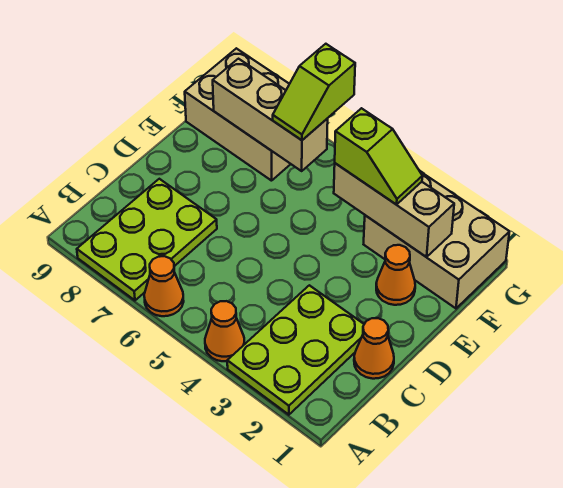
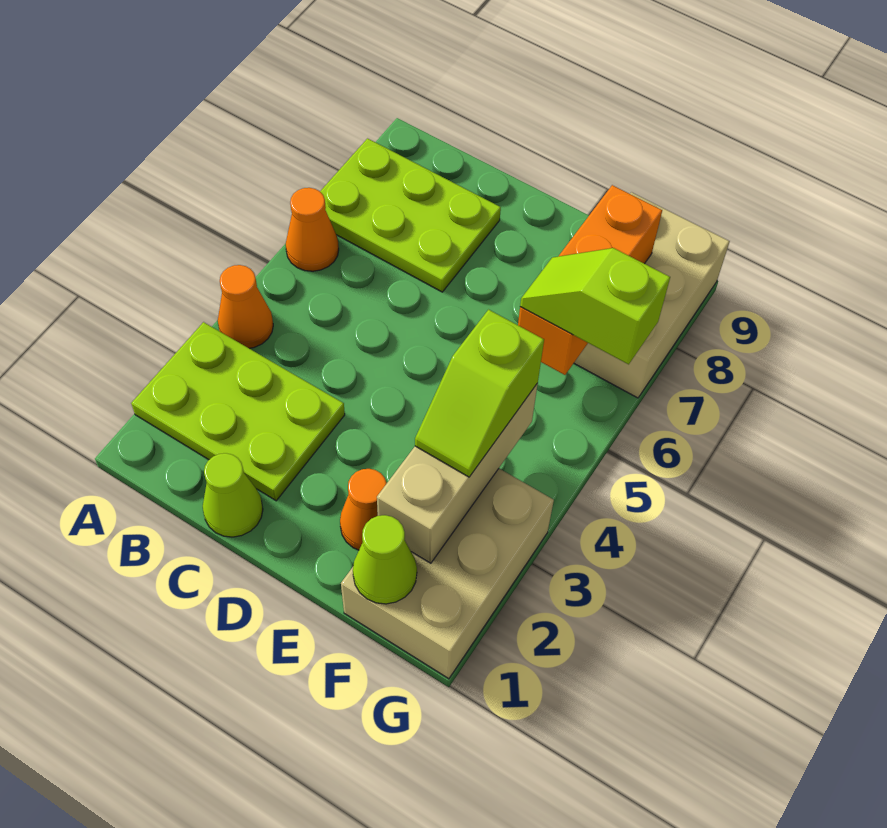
orange cone C1 level 1 -> lime cone C1 level 1
none -> lime cone F1 level 2
tan brick F6:F8 level 2 -> orange brick F6:F8 level 2

